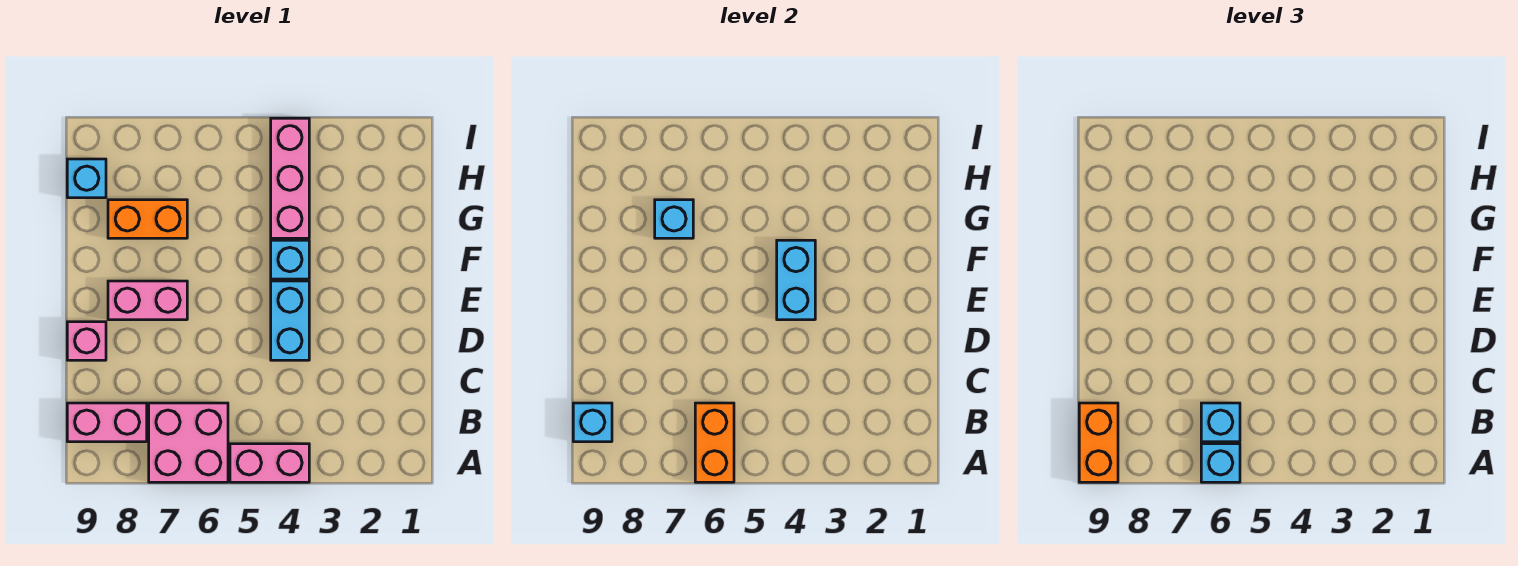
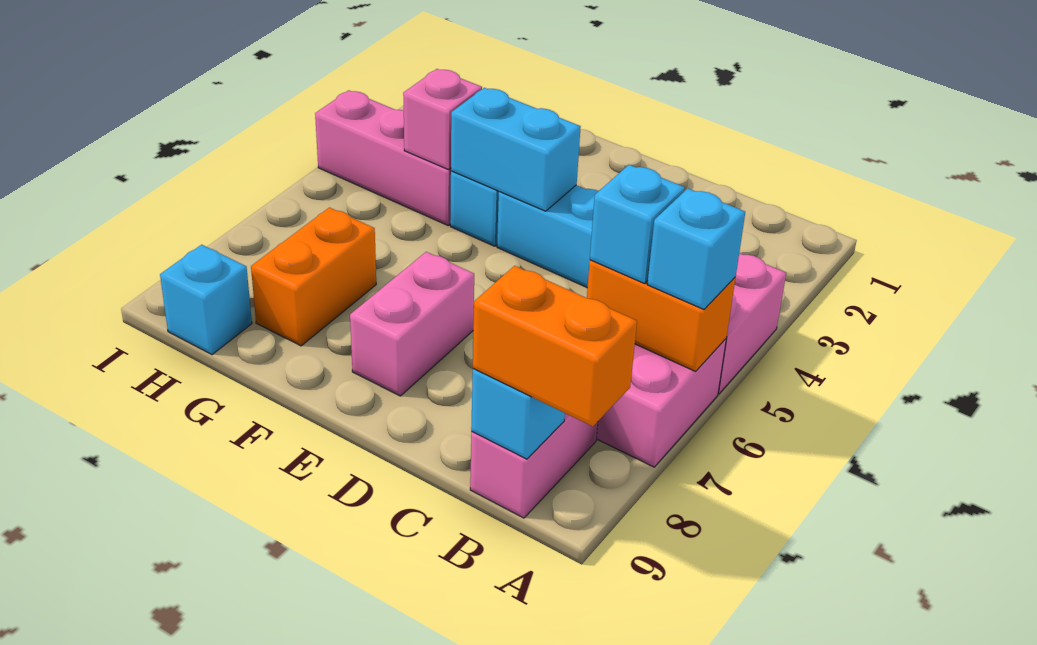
pink brick D9 level 1 -> pink brick G4 level 2
cyan brick G7 level 2 -> none

